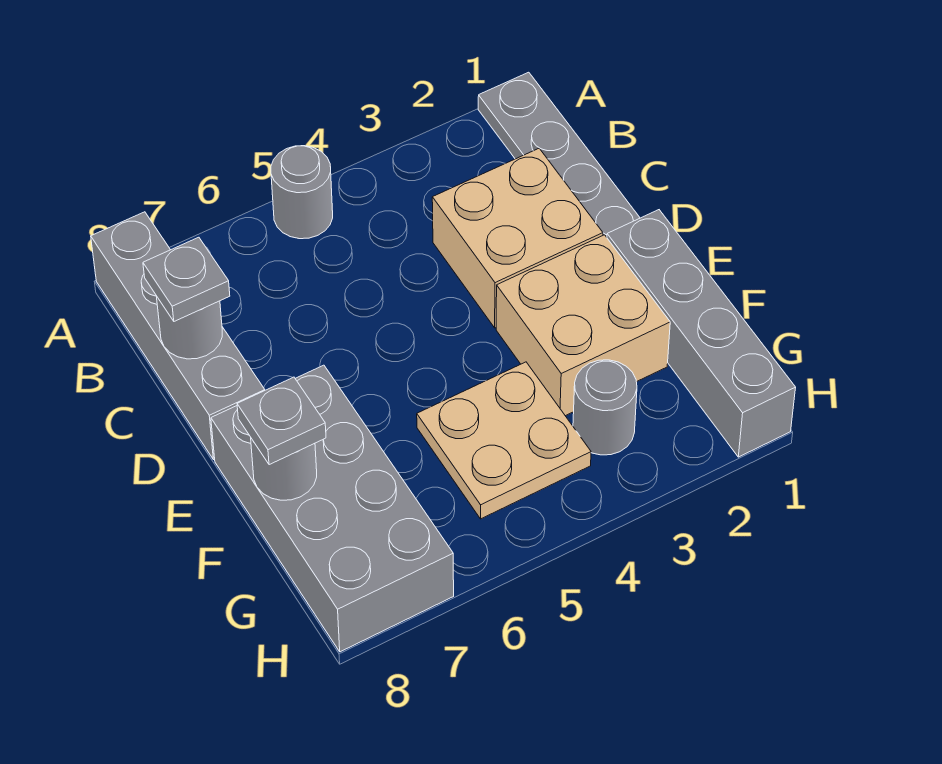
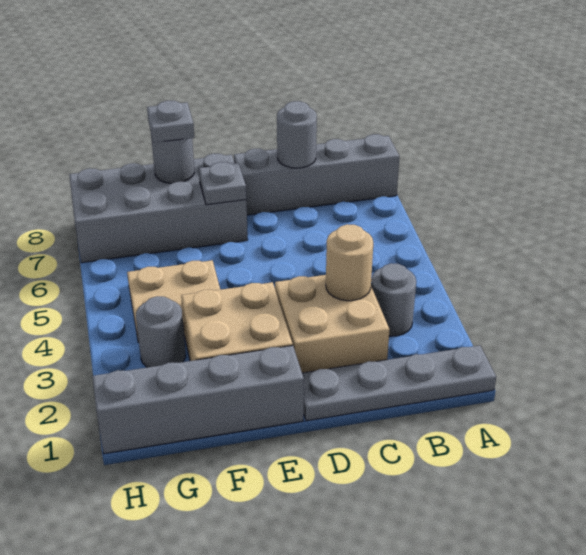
grey round brick A5 level 1 -> grey round brick B3 level 1
none -> tan round brick C3 level 2
grey plate C8 level 3 -> grey plate E7 level 2

